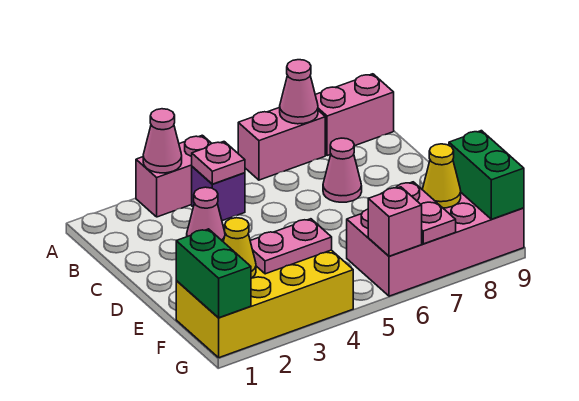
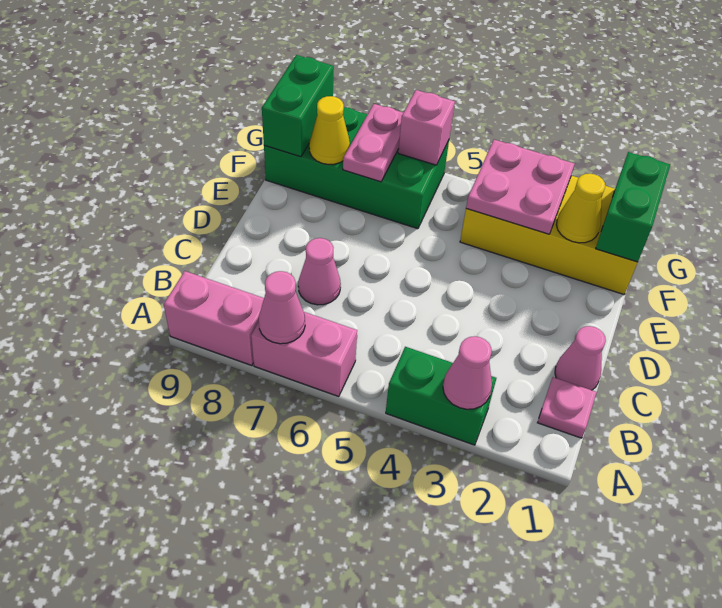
pink brick A3:A4 level 1 -> green brick A3:A4 level 1
purple brick B4 level 1 -> none
pink plate B4 level 2 -> pink plate B1 level 1
pink cone C3 level 1 -> pink cone C1 level 1
pink plate F3:F4 level 2 -> pink plate F3:G4 level 2
pink brick F6:G9 level 1 -> green brick F6:G9 level 1

